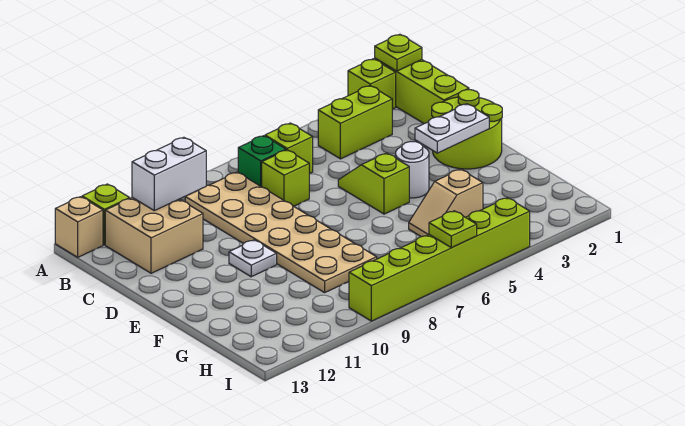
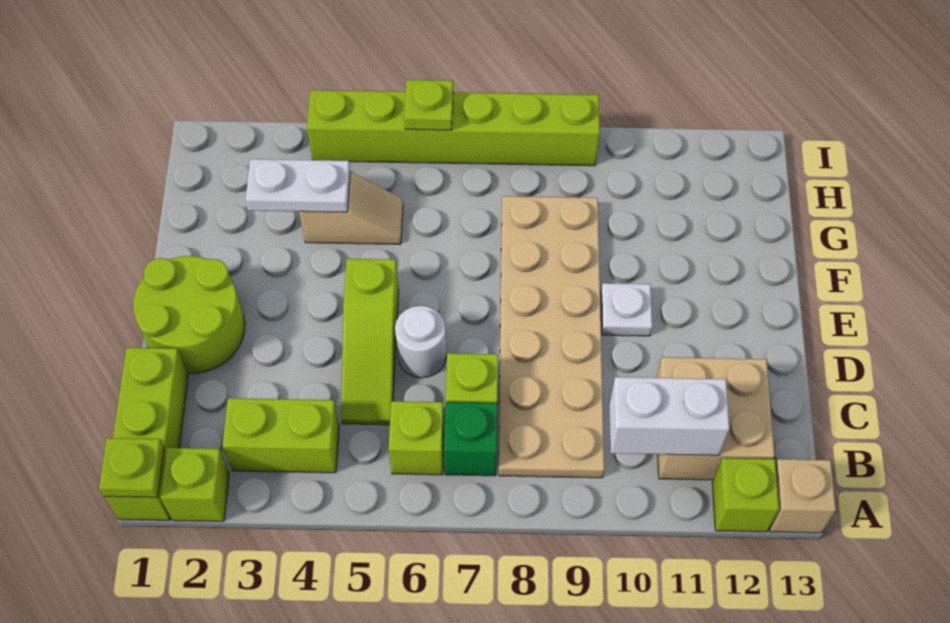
lime slope D5:E5 level 1 top E -> lime slope C5:E5 level 1 top E
white plate E2:E3 level 2 -> white plate G3:G4 level 2
white round brick E4 level 1 -> white round brick D6 level 1

